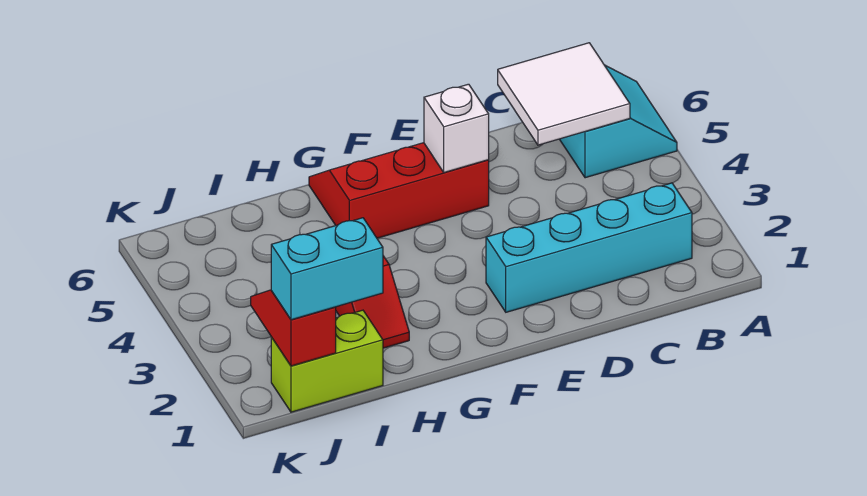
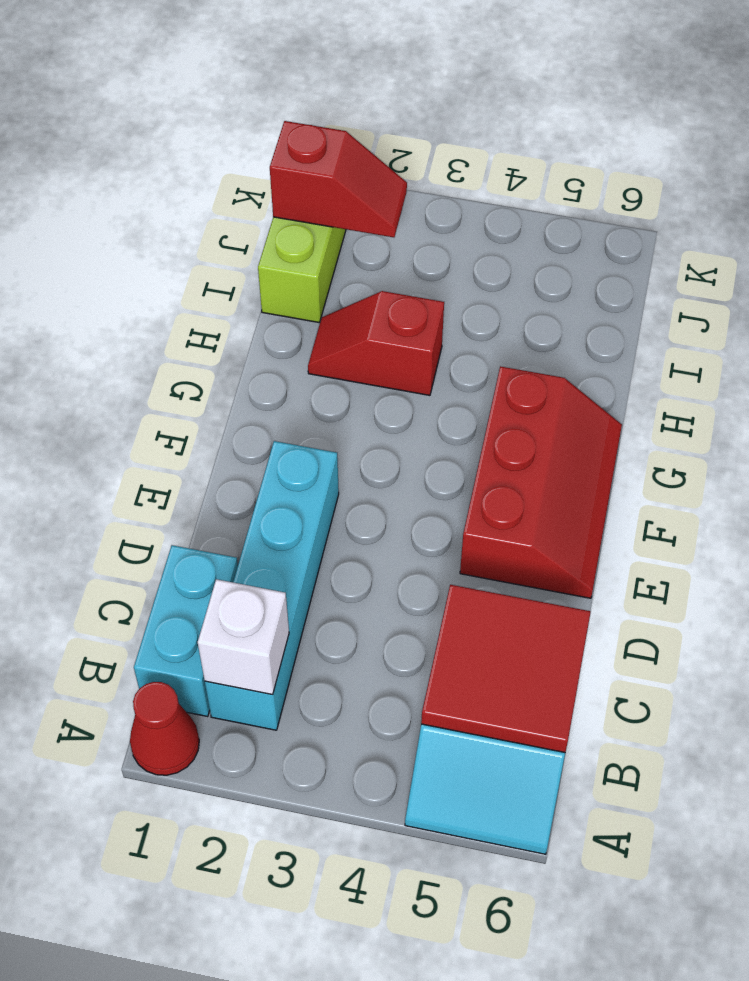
none -> red cone A1 level 1
white tile B5:C6 level 2 -> red tile B5:C6 level 2
white brick E5 level 2 -> white brick B2 level 2
cyan brick I1:J1 level 3 -> cyan brick B1:C1 level 1

